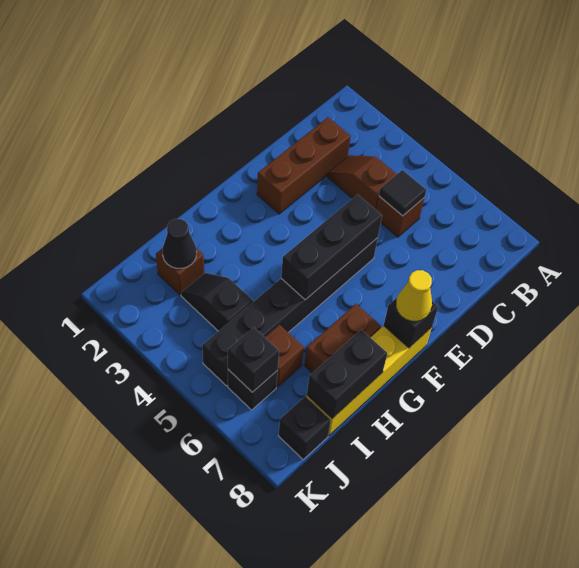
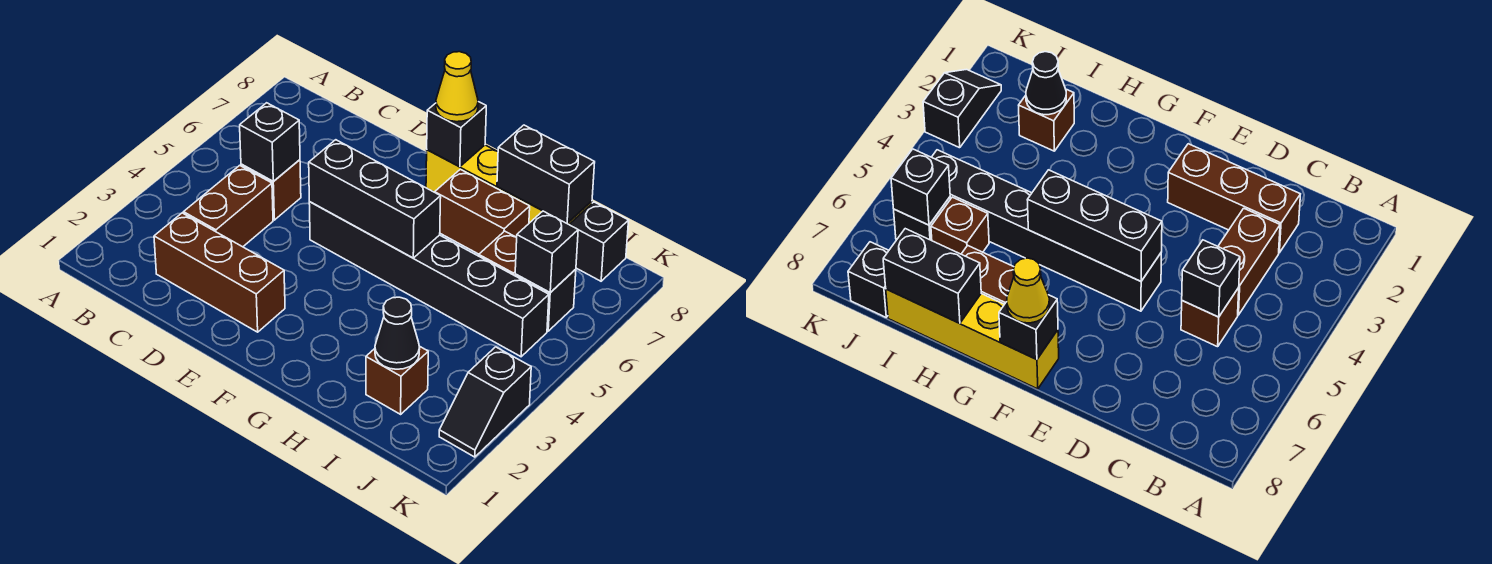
brown slope C3:C4 level 1 top 4 -> brown brick C3:C4 level 1
black tile C5 level 2 -> black brick C5 level 2
black slope I3:I4 level 1 top 4 -> black slope K2:K3 level 1 top 3

